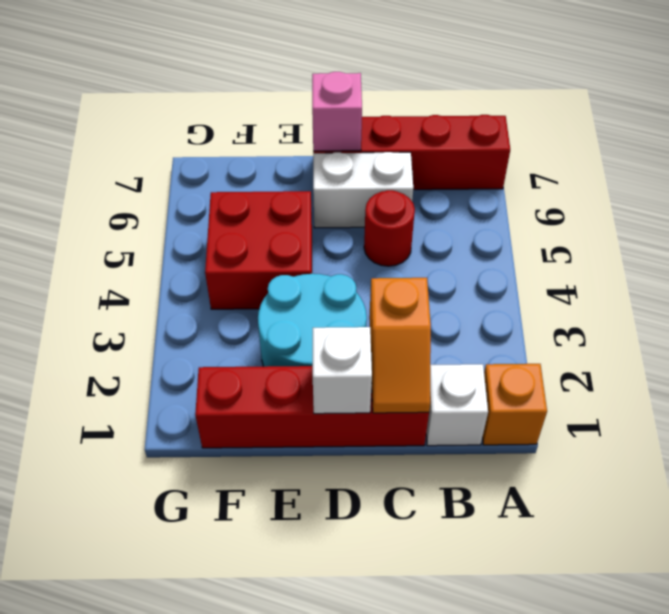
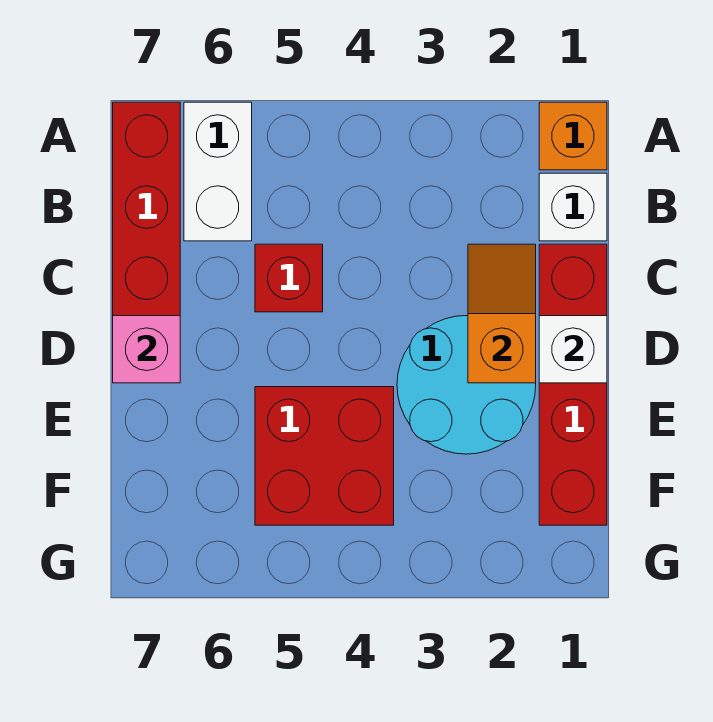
orange slope C1:C2 level 2 top 2 -> orange slope C2:D2 level 2 top D
red round brick C5 level 1 -> red brick C5 level 1
white brick C6:D6 level 1 -> white brick A6:B6 level 1

